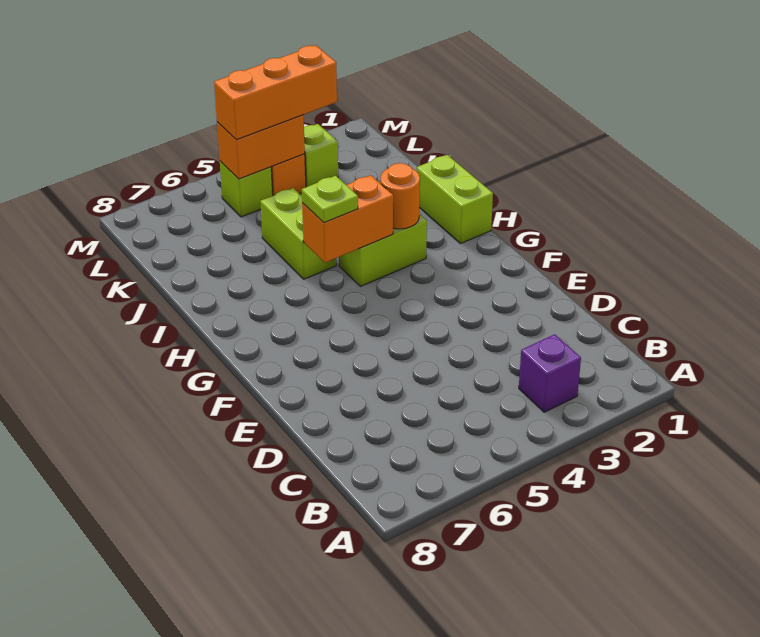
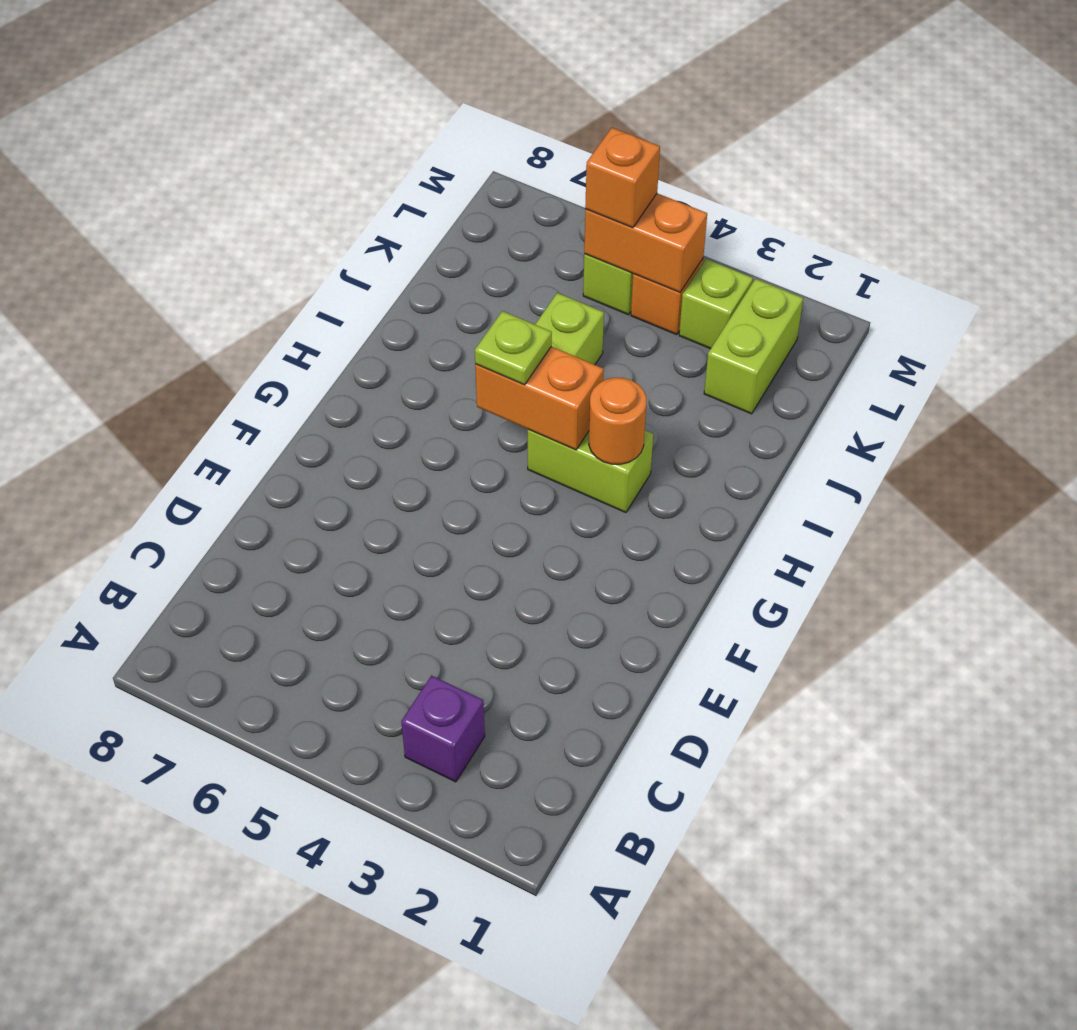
lime brick H1:I1 level 1 -> lime brick K2:L2 level 1
orange brick L3:L5 level 3 -> orange brick L5 level 3

